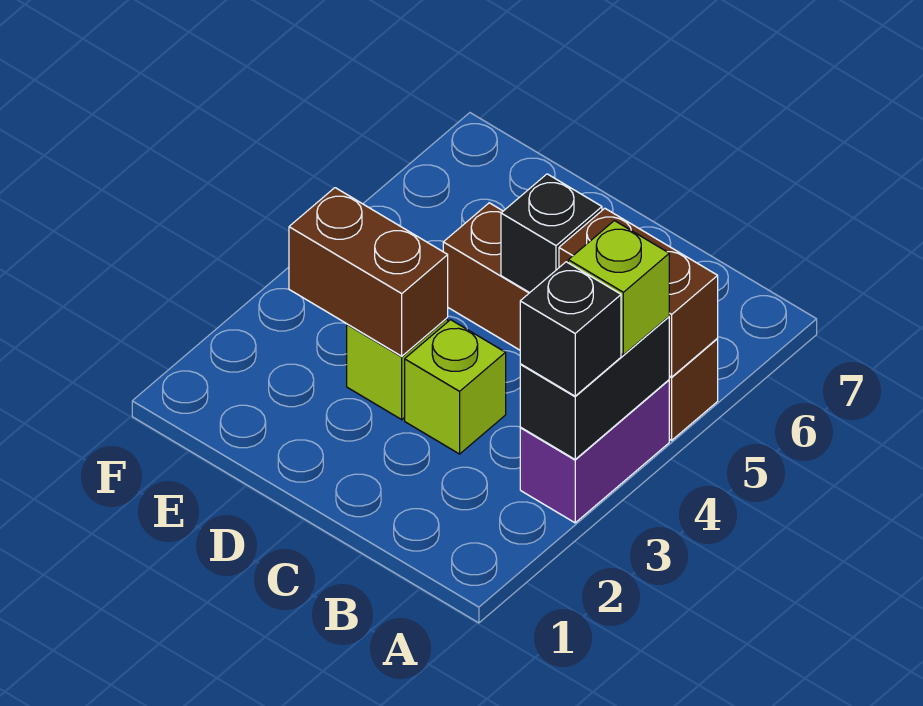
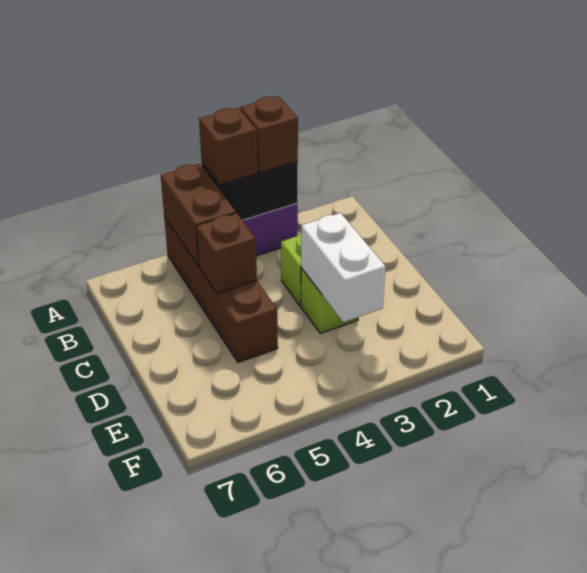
black brick A3 level 3 -> brown brick A3 level 3
lime brick A4 level 3 -> brown brick A4 level 3
black brick C5 level 2 -> brown brick C5 level 2
brown brick D3:E3 level 2 -> white brick D3:E3 level 2

